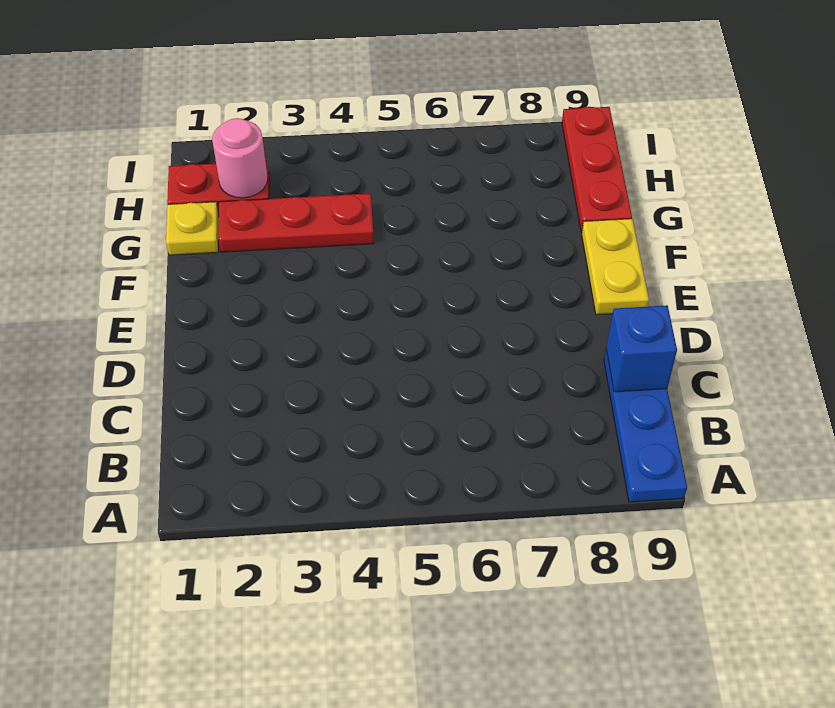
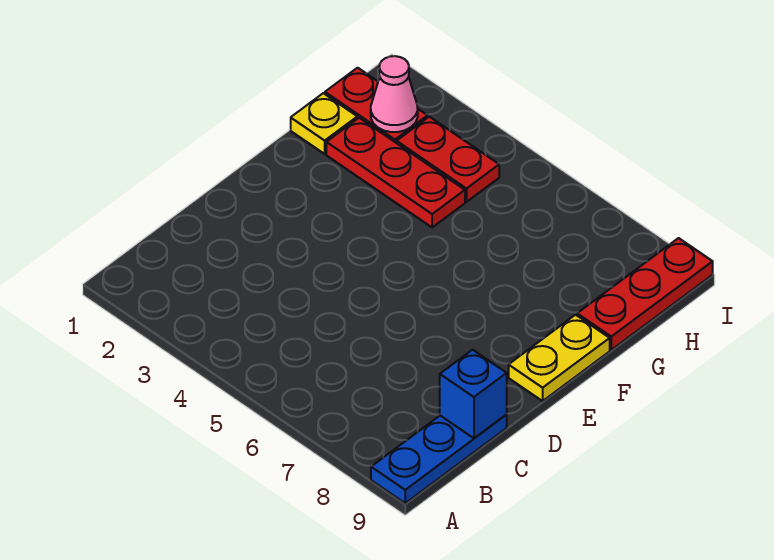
pink round brick H2 level 2 -> pink cone H2 level 2
none -> red plate H3:H4 level 1

